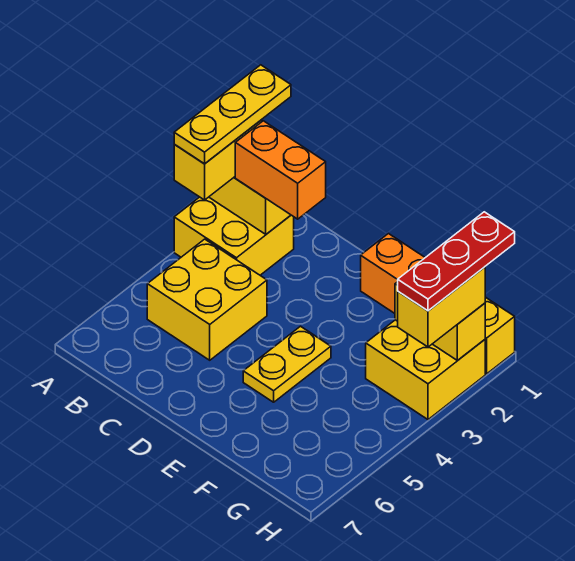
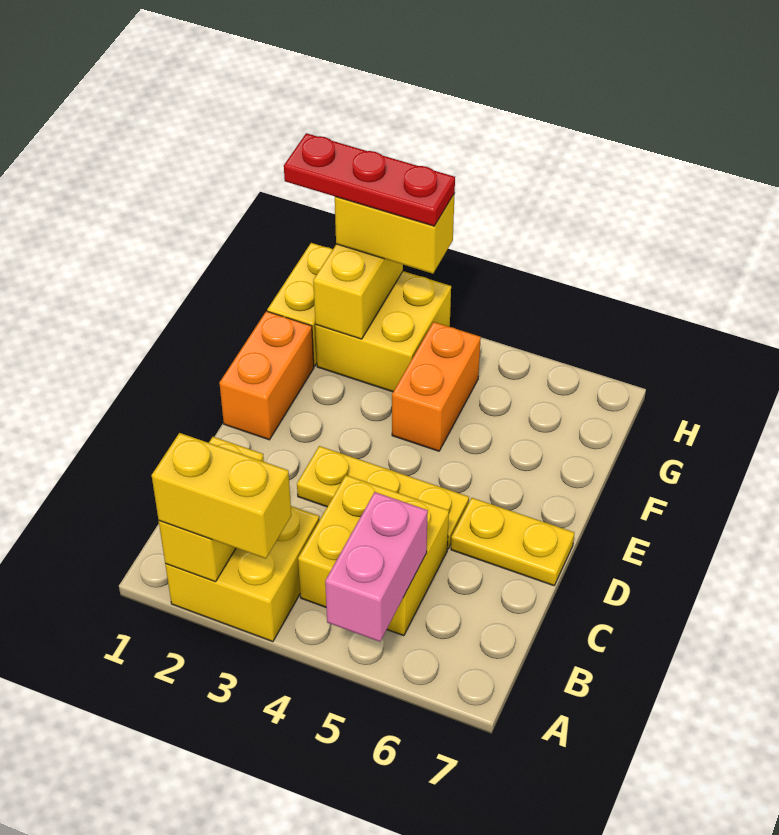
yellow plate A1:A3 level 4 -> yellow plate D3:D5 level 1
none -> pink brick A5:B5 level 2
orange brick B2:C2 level 3 -> orange brick F4:G4 level 1
yellow plate E4:E5 level 1 -> yellow plate D6:D7 level 1

